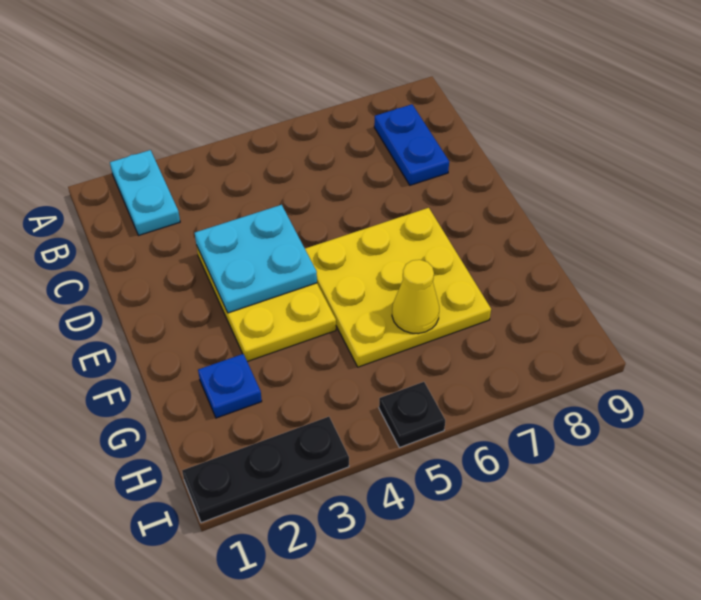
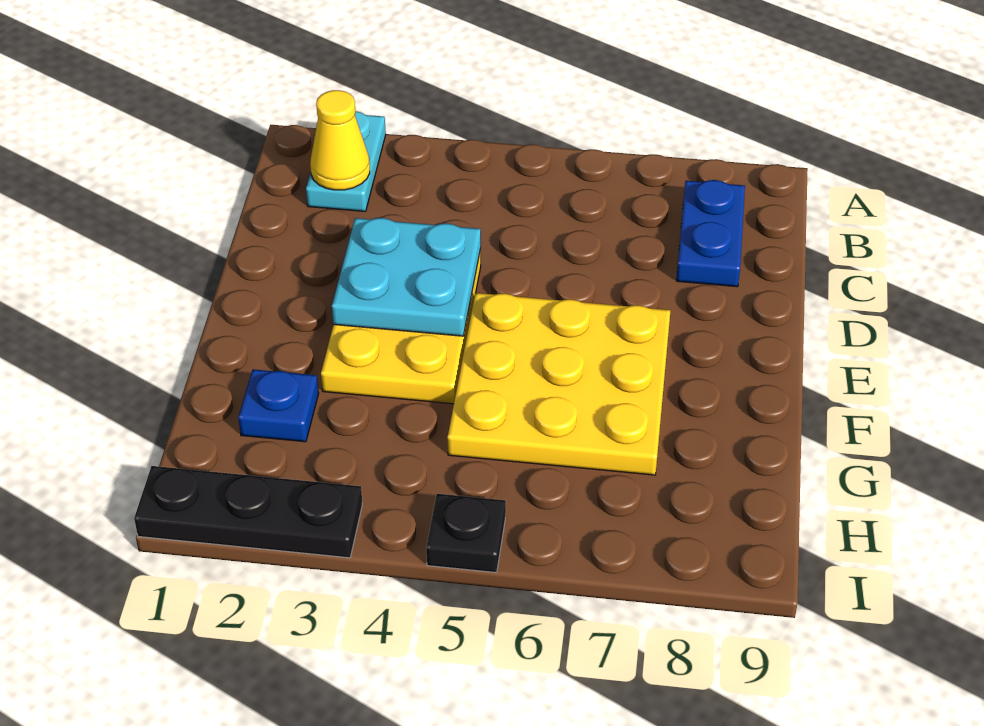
yellow cone G6 level 2 -> yellow cone B2 level 2

